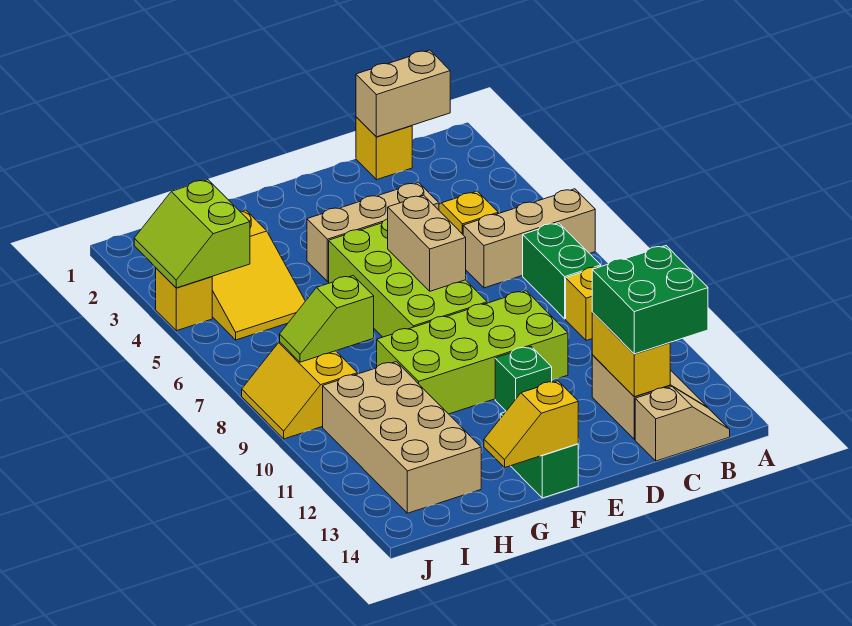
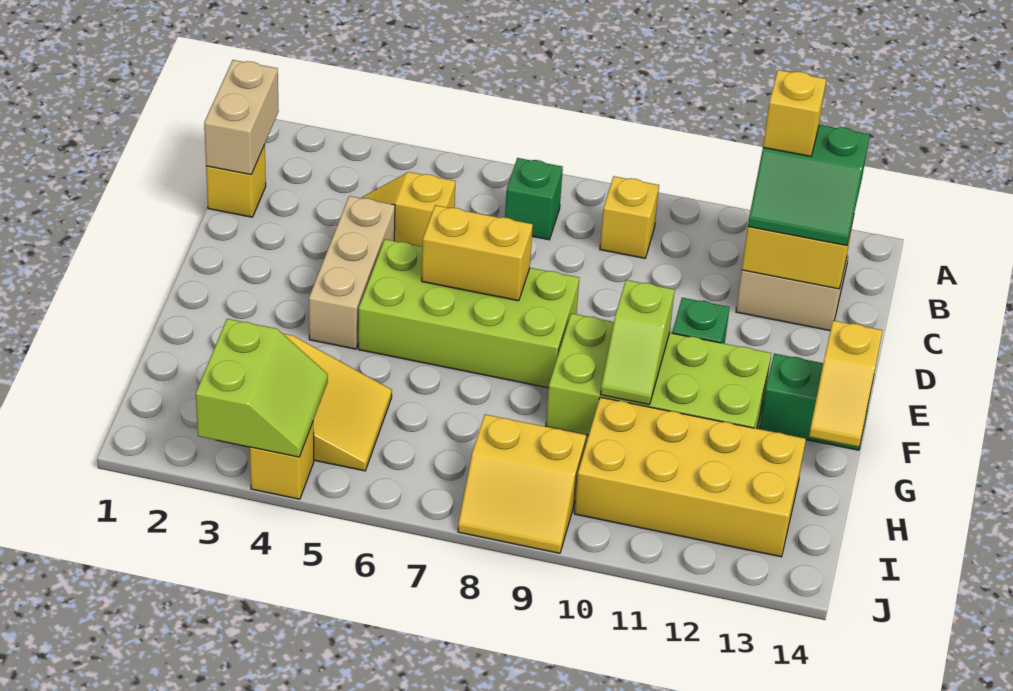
tan brick A6:C6 level 1 -> none
green brick B7:B8 level 1 -> green brick B7 level 1
green brick B12:C13 level 3 -> green slope B12:C13 level 3 top B
none -> yellow brick B12 level 4
tan slope B14:C14 level 1 top C -> none
lime brick D9:G10 level 1 -> lime brick F9:G12 level 1
tan brick E6:E7 level 2 -> yellow brick E6:E7 level 2
lime slope H8:I8 level 2 top H -> lime slope F10:G10 level 2 top F
tan brick H10:I13 level 1 -> yellow brick H10:I13 level 1
lime slope I3:J4 level 2 top I -> lime slope I3:J4 level 2 top 3

